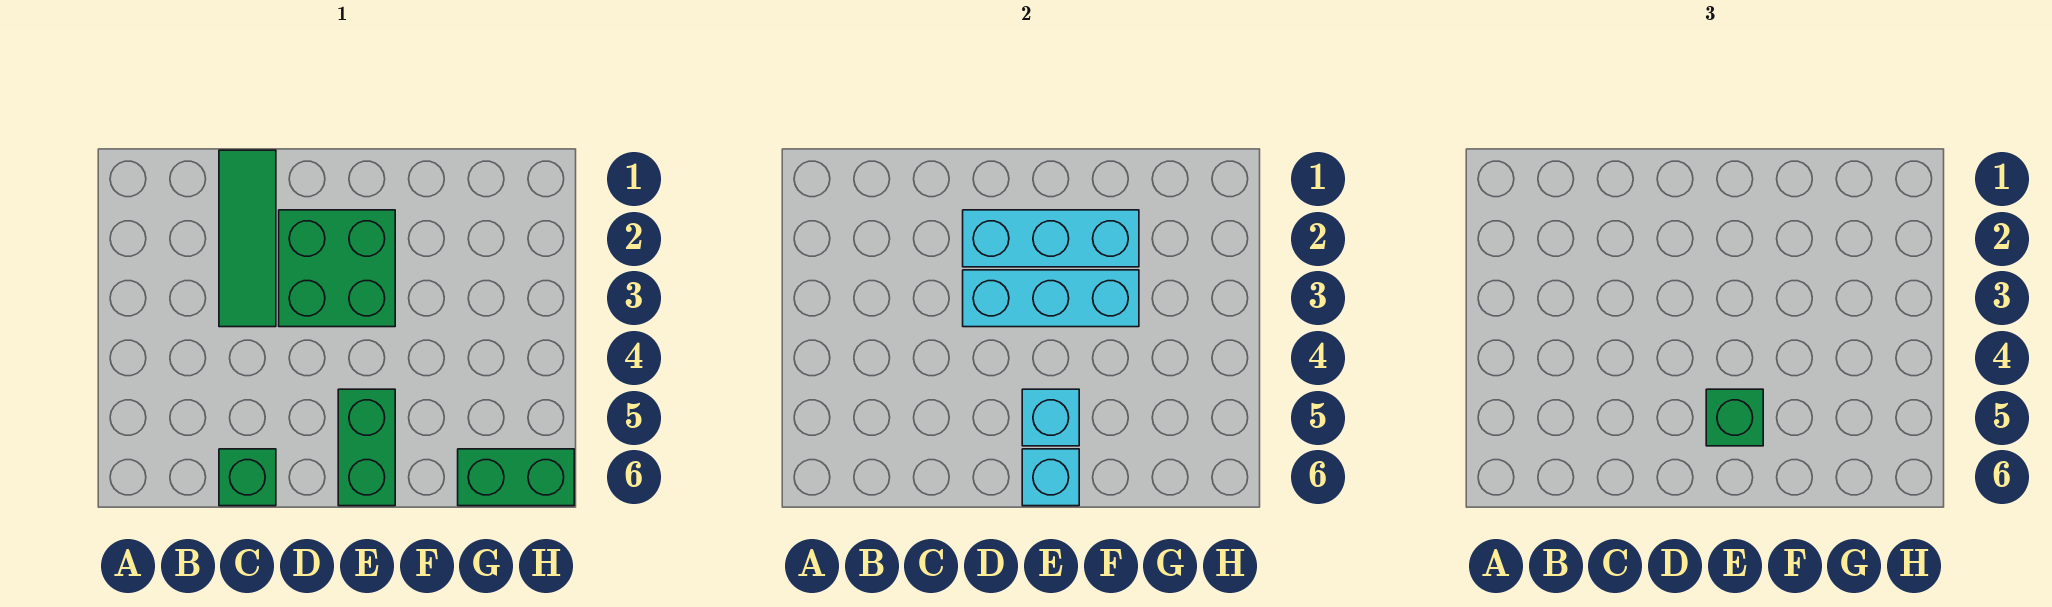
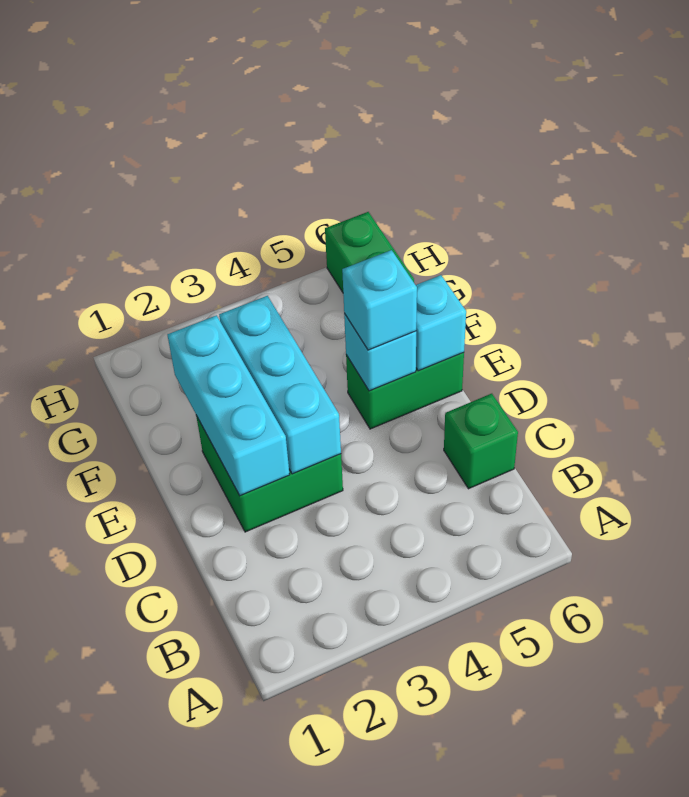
green tile C1:C3 level 1 -> none
green brick E5 level 3 -> cyan brick E5 level 3

